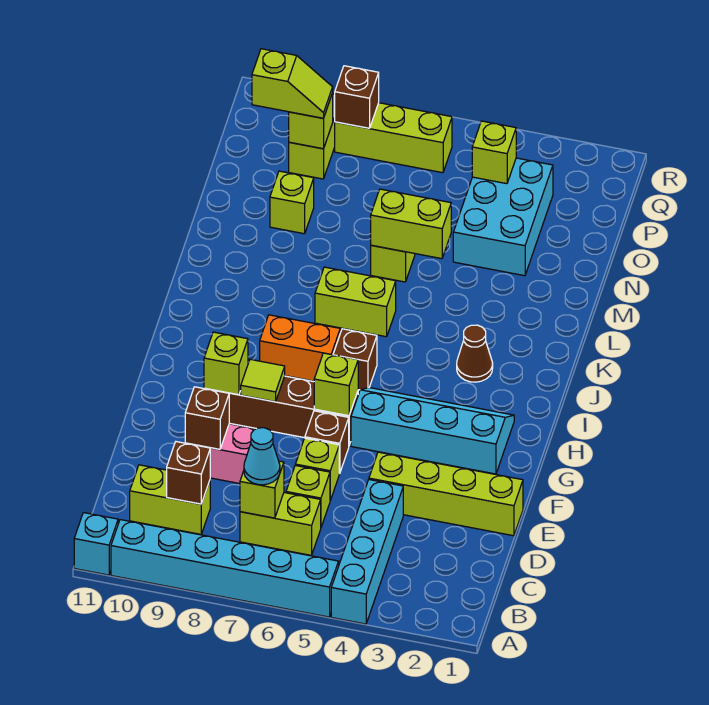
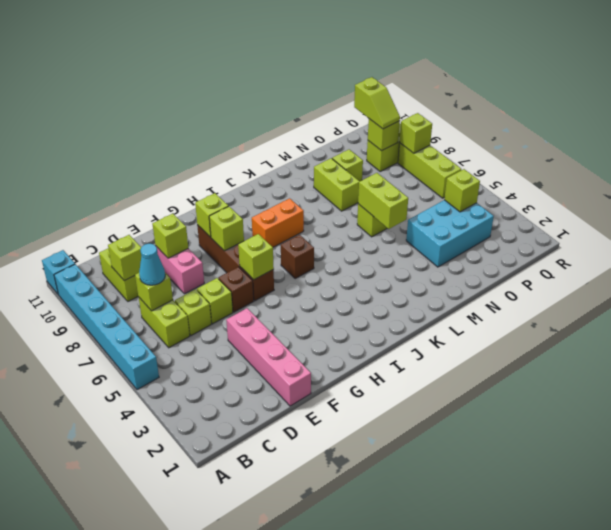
cyan brick A4:D4 level 1 -> none
brown brick C9 level 2 -> lime brick C9 level 2
lime brick E1:E4 level 1 -> pink brick E1:E4 level 1
brown brick E9 level 2 -> lime brick E9 level 2
cyan slope G2:H5 level 1 top G -> none
lime tile G8 level 2 -> lime brick G8 level 2
orange brick I7:I8 level 1 -> orange brick I8:J8 level 1
brown cone J3 level 1 -> none
lime brick K6:K7 level 1 -> lime brick M8:M9 level 1
brown brick Q8 level 2 -> lime brick Q8 level 2

